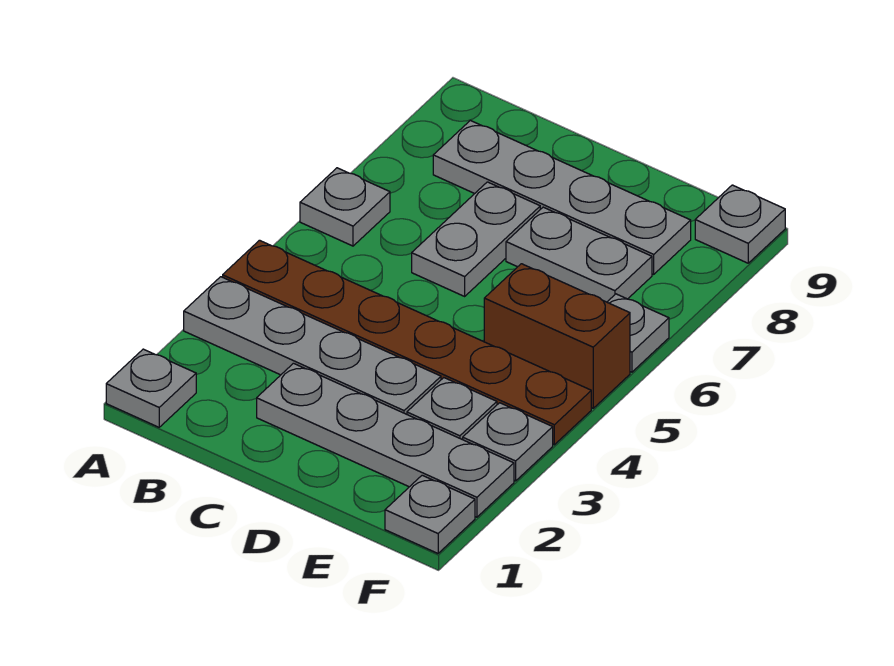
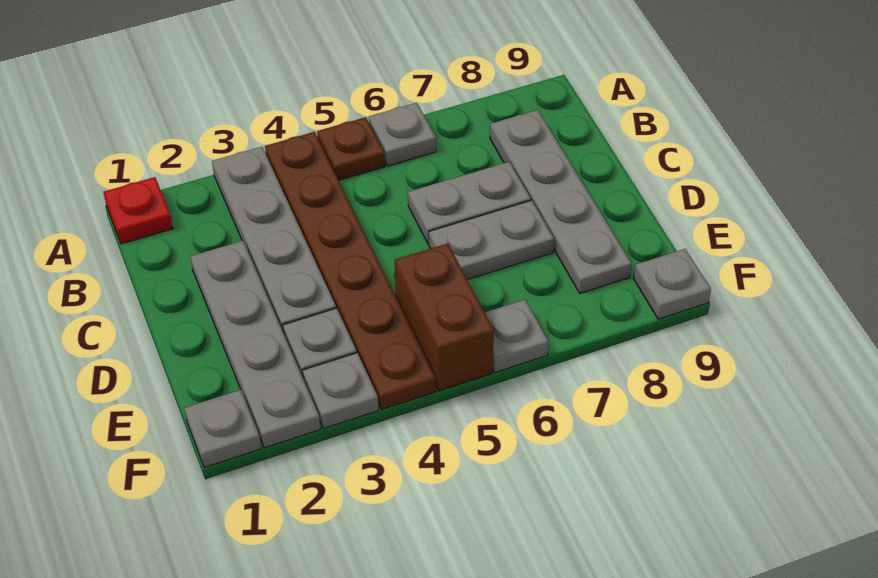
grey plate A1 level 1 -> red plate A1 level 1
none -> brown plate A5 level 1
grey plate D7:E7 level 1 -> grey plate D6:D7 level 1

